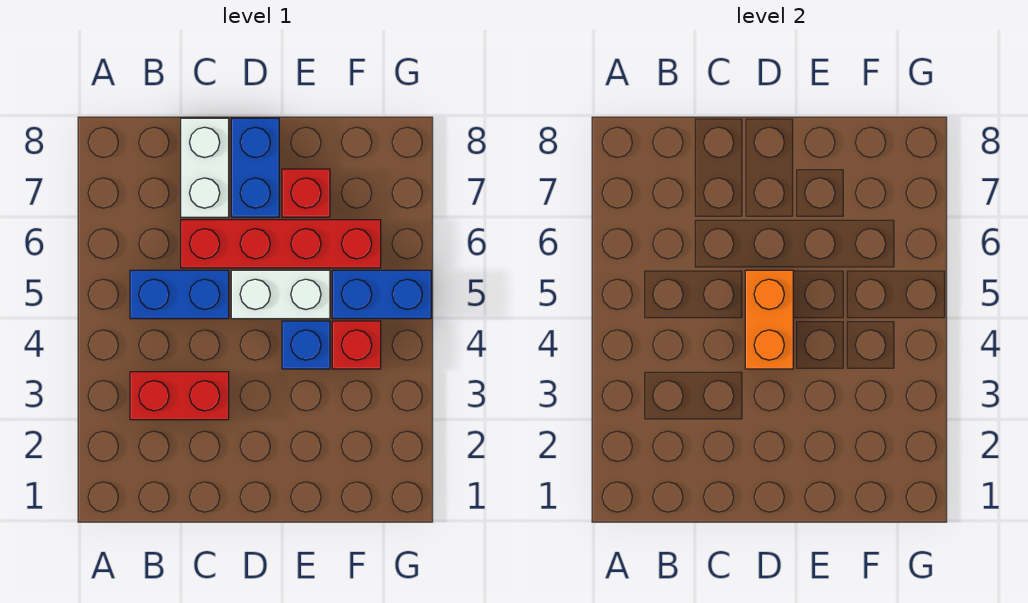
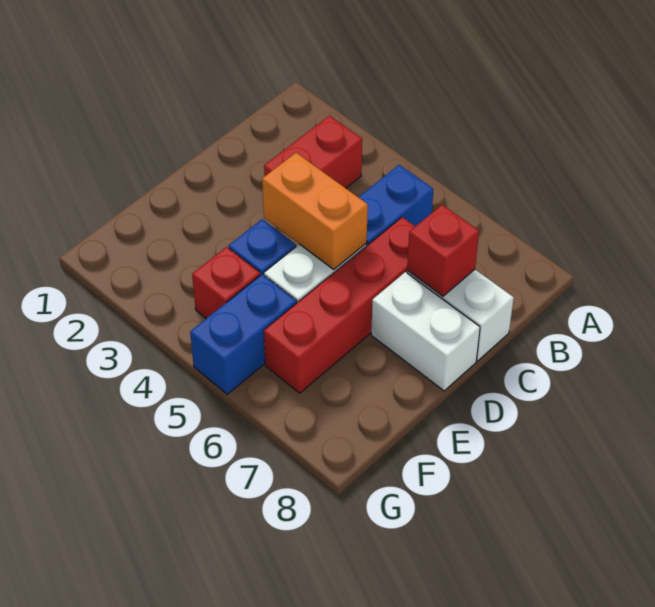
blue brick D7:D8 level 1 -> white brick D7:D8 level 1
red brick E7 level 1 -> red brick C7 level 2

